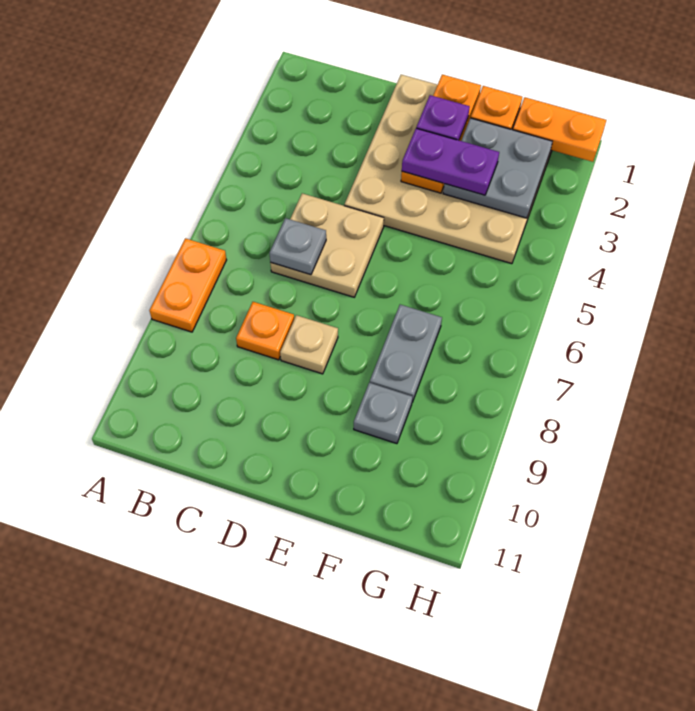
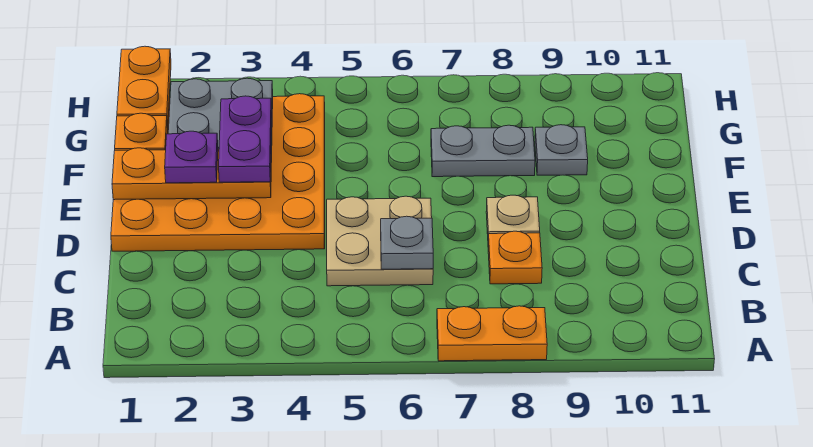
tan plate D1:G4 level 1 -> orange plate D1:G4 level 1

